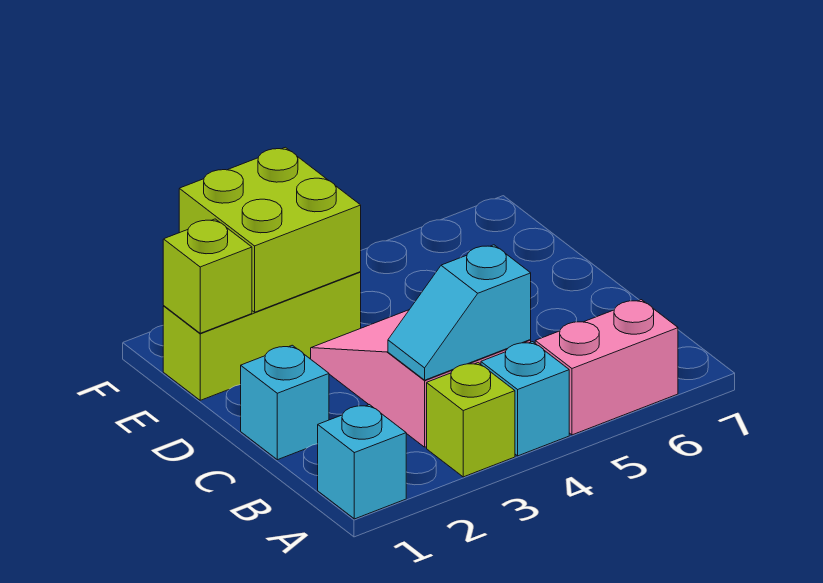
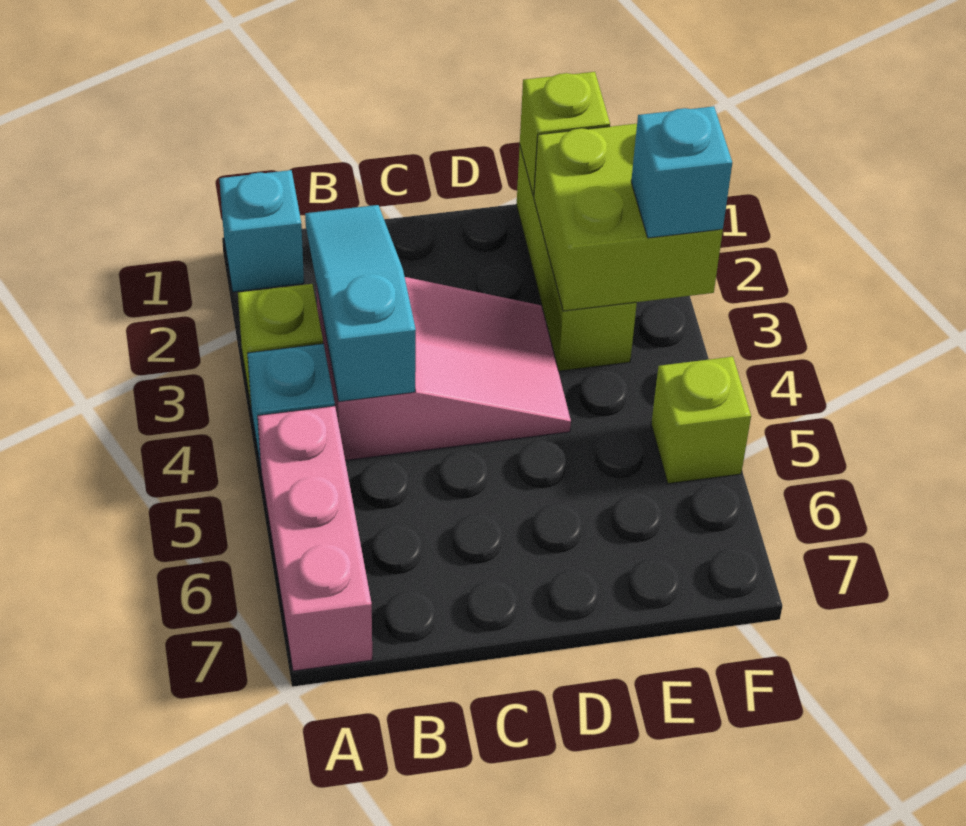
pink brick A5:A6 level 1 -> pink brick A5:A7 level 1
cyan slope B3:B4 level 2 top 4 -> cyan slope B2:B4 level 2 top 4
cyan brick C1 level 1 -> cyan brick F3 level 3
none -> lime brick F5 level 1

